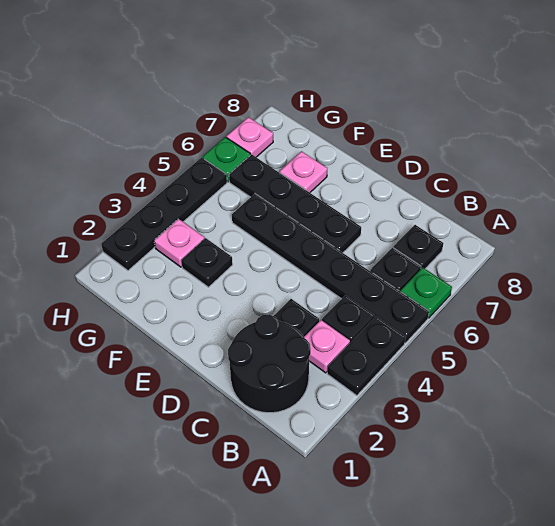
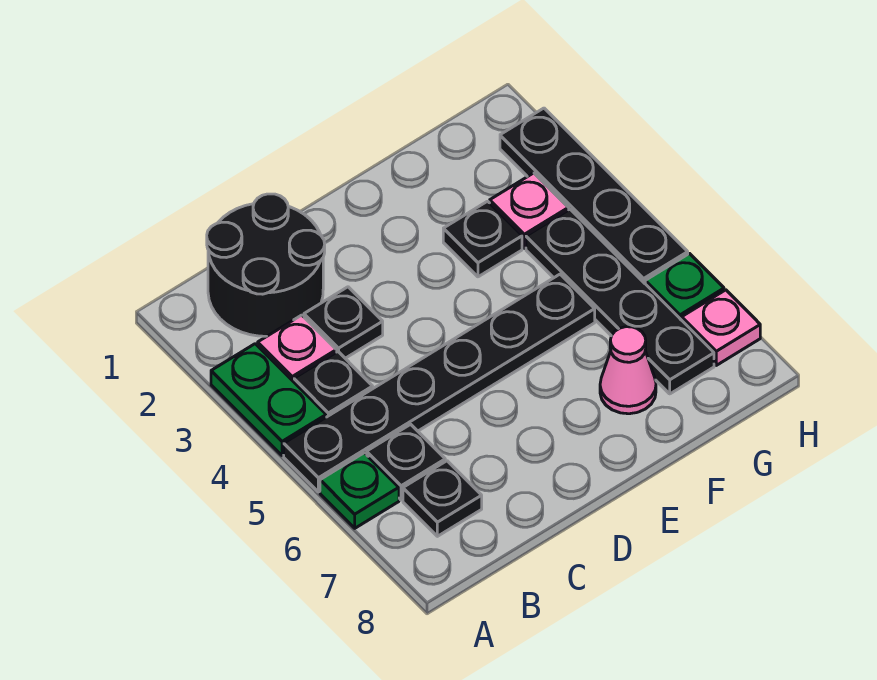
black plate A3:A4 level 1 -> green plate A3:A4 level 1
black plate D6:G6 level 1 -> black plate G4:G7 level 1
pink plate F7 level 1 -> pink cone F7 level 1

